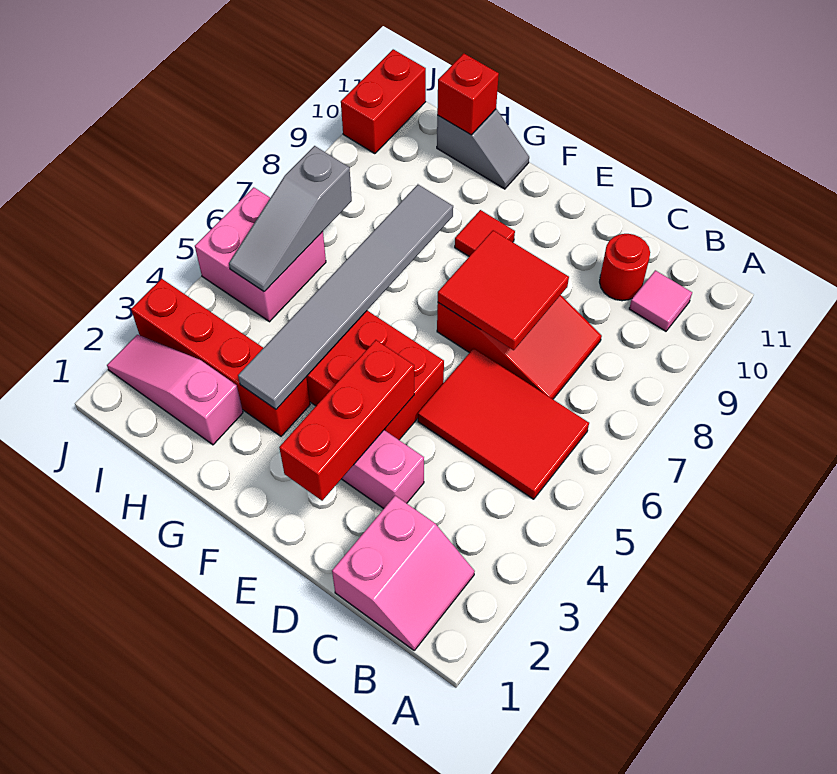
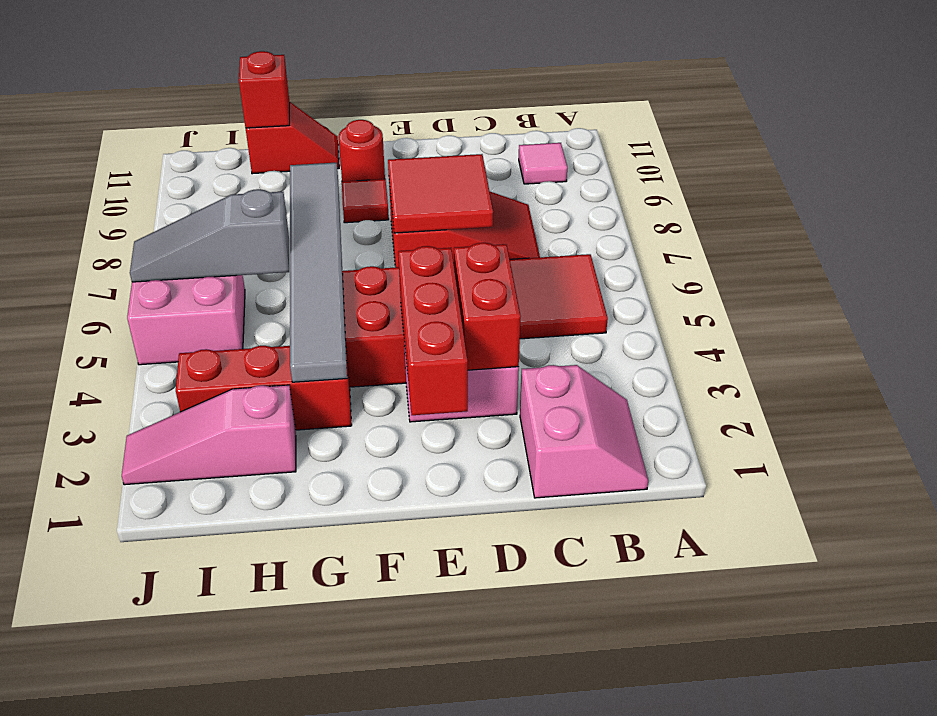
red round brick C10 level 1 -> red round brick F10 level 1
red brick G3:J3 level 1 -> red brick G3:I3 level 1
grey slope G11:H11 level 1 top H -> red slope G11:H11 level 1 top H
grey slope I5:I7 level 2 top 7 -> grey slope H6:J6 level 2 top H
red brick J10:J11 level 1 -> red brick D3:D4 level 2

